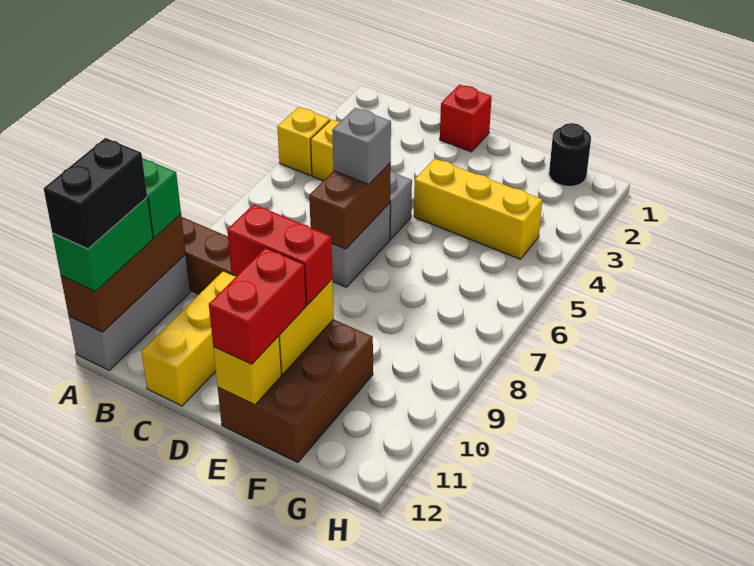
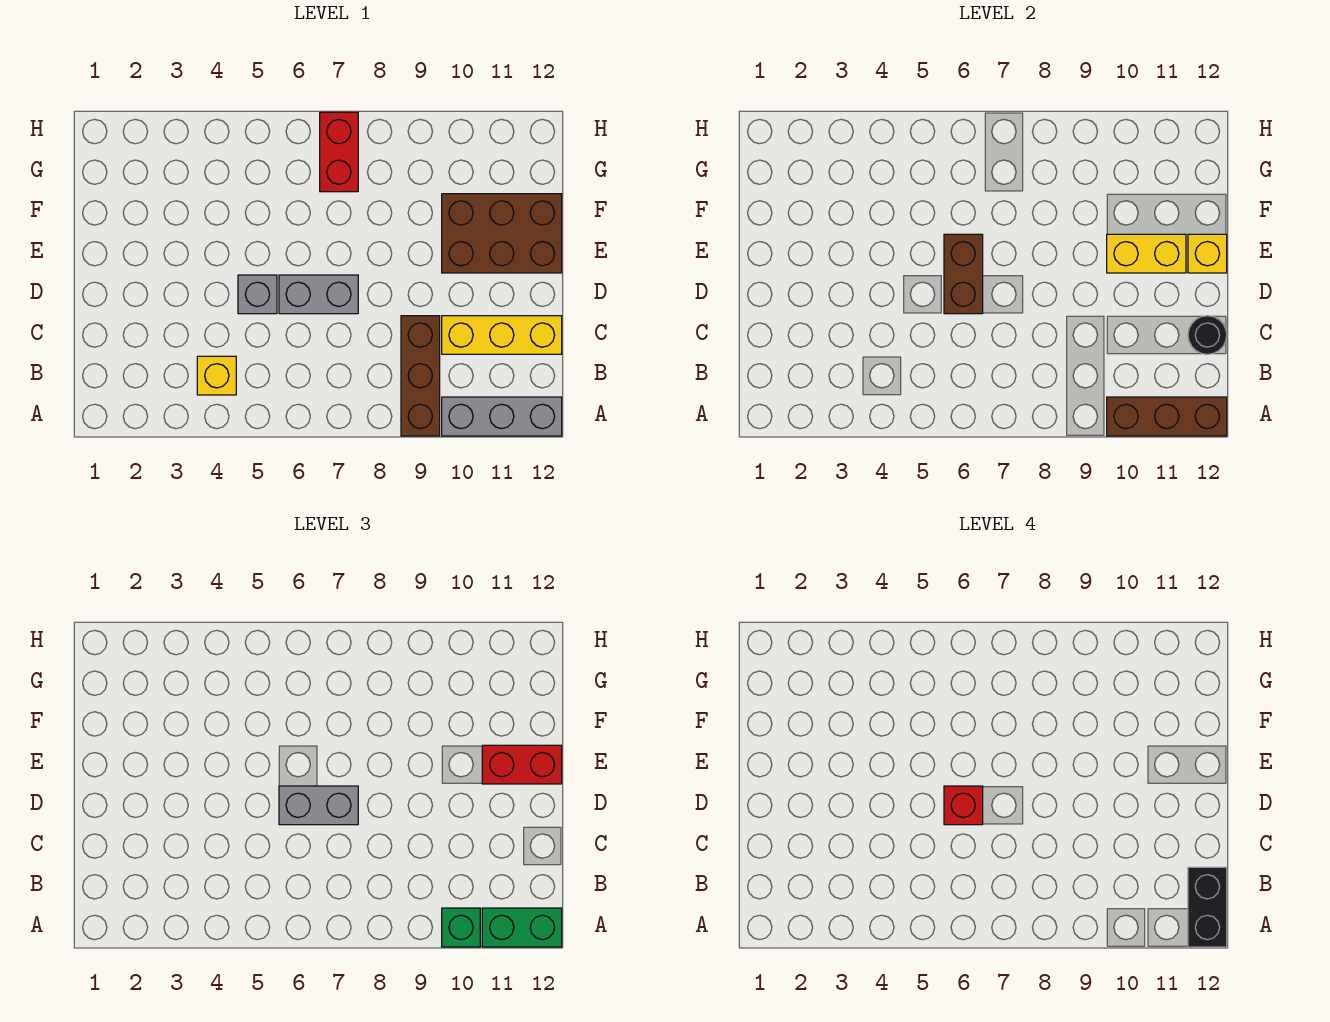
yellow brick A4 level 1 -> none
black brick A11:A12 level 4 -> black brick A12:B12 level 4
red brick D1 level 1 -> red brick D6 level 4
brown brick D6:D7 level 2 -> brown brick D6:E6 level 2
grey brick D6 level 3 -> grey brick D6:D7 level 3
red brick D10:E10 level 3 -> red brick G7:H7 level 1
yellow brick E4:G4 level 1 -> none
black round brick G1 level 1 -> black round brick C12 level 2

